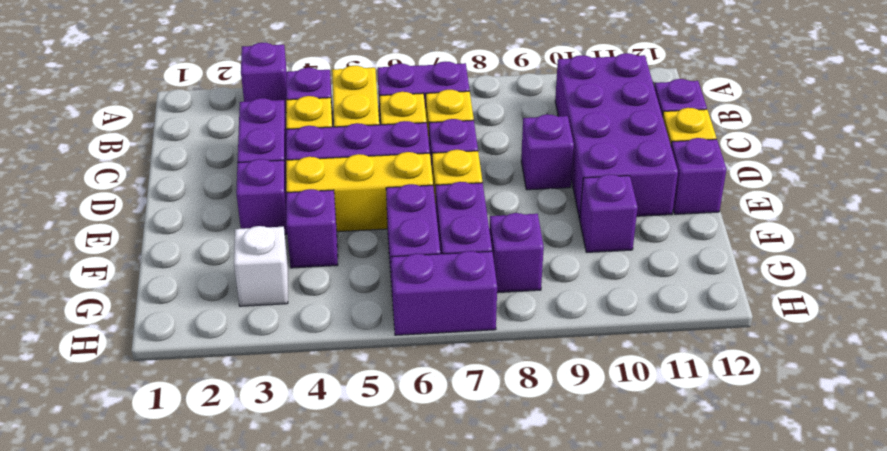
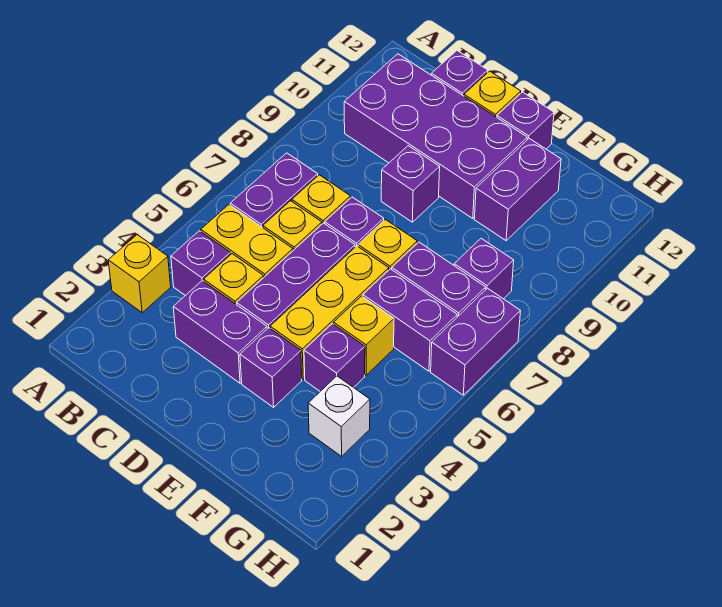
purple brick A3 level 1 -> yellow brick A3 level 1
none -> yellow brick F5 level 1
purple brick F10 level 1 -> purple brick F10:F11 level 1

